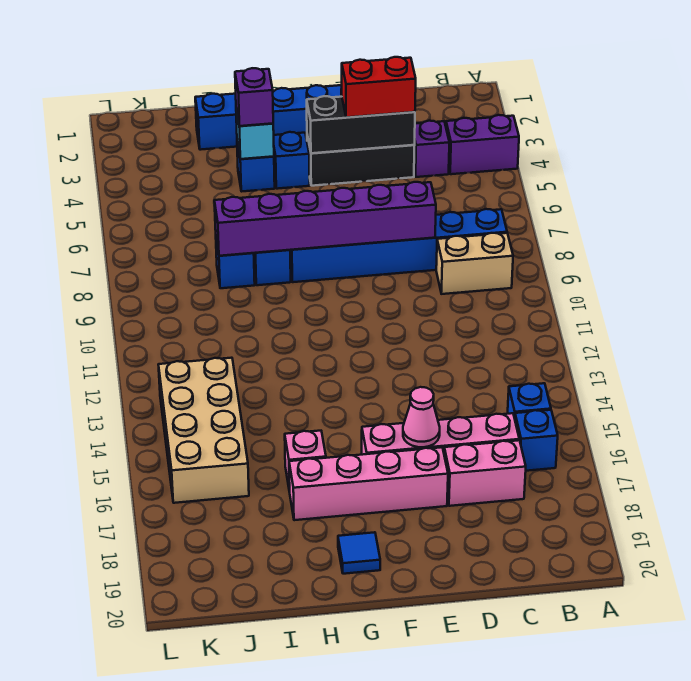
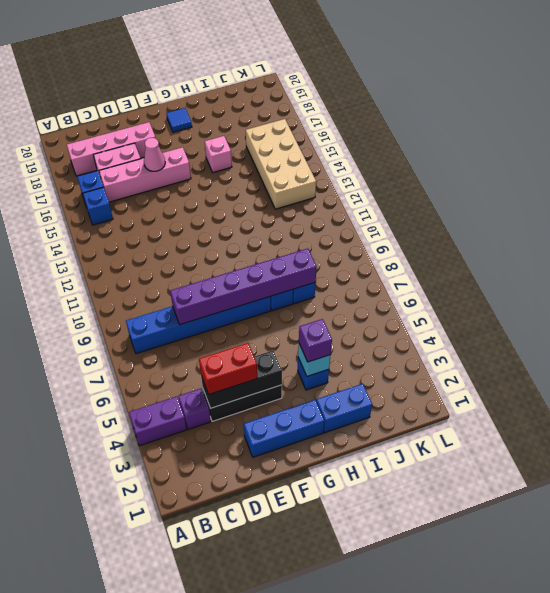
tan brick B9:C9 level 1 -> none
pink brick E17:H17 level 1 -> pink brick B18:E18 level 1
blue brick G4 level 1 -> none

